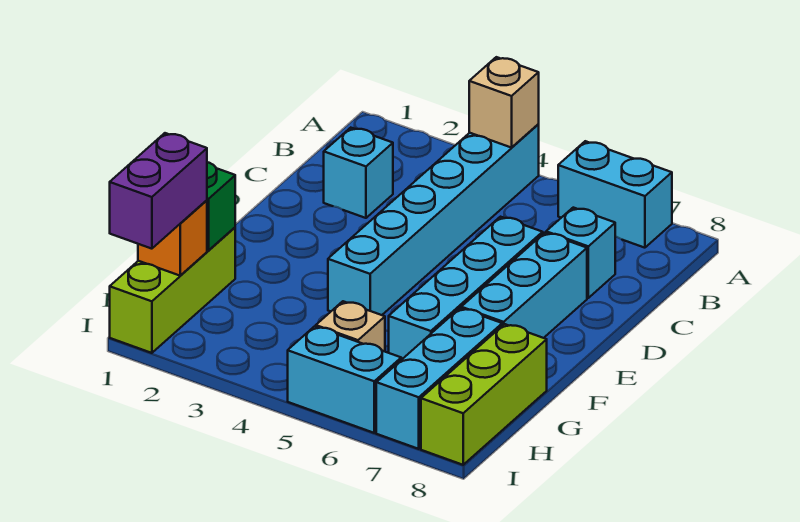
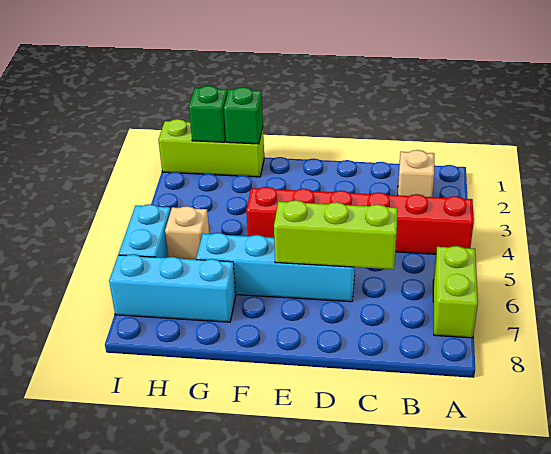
cyan brick A4:F4 level 1 -> red brick A4:F4 level 1
tan brick A4 level 2 -> tan brick B2 level 1
cyan brick A6:A7 level 1 -> lime brick A6:A7 level 1
cyan brick C2 level 1 -> none
cyan brick C7 level 1 -> none
cyan brick D7:F7 level 1 -> none
lime brick G8:I8 level 1 -> lime brick C6:E6 level 2
orange brick H1 level 2 -> green brick H1 level 2
purple brick H1:I1 level 3 -> none

